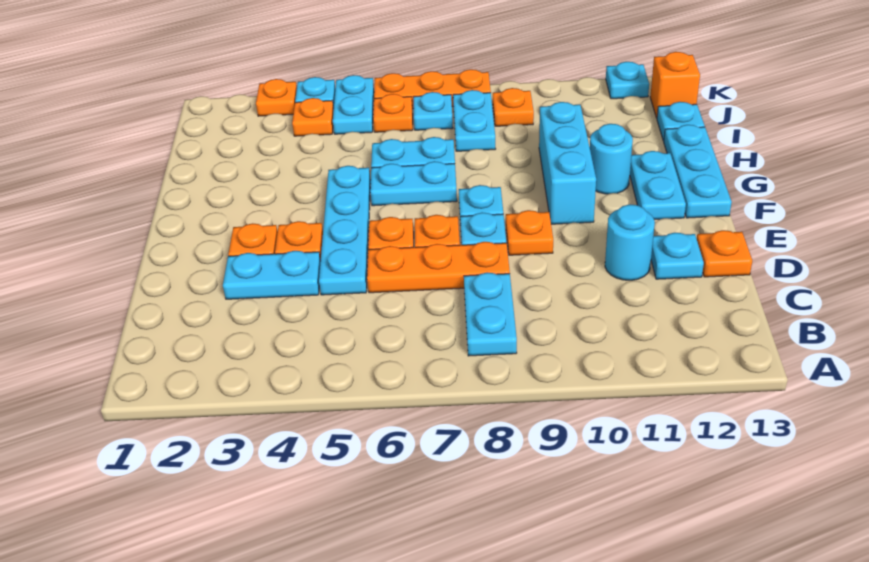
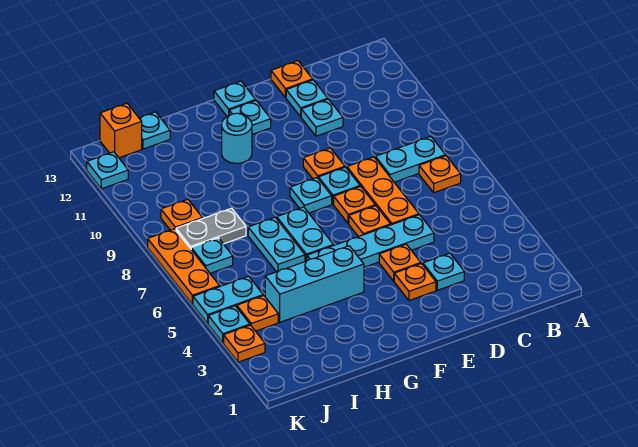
cyan plate D3:D4 level 1 -> cyan plate D3 level 1
cyan round brick D11 level 1 -> cyan plate D11 level 1
cyan brick F10:H10 level 1 -> cyan brick G4:I4 level 1
cyan plate F12:G12 level 1 -> cyan plate F12 level 1
cyan plate F13:H13 level 1 -> cyan plate F13 level 1
cyan plate I8:J8 level 1 -> grey plate I8:J8 level 1
orange plate J6 level 1 -> orange plate B7 level 1

